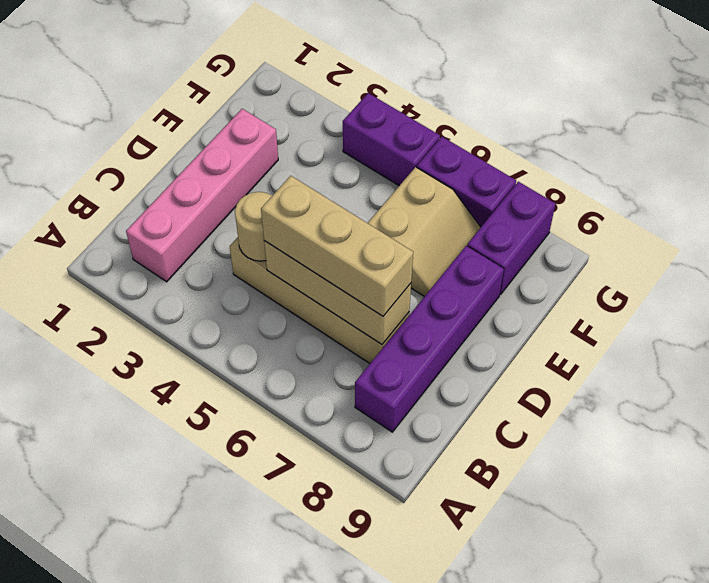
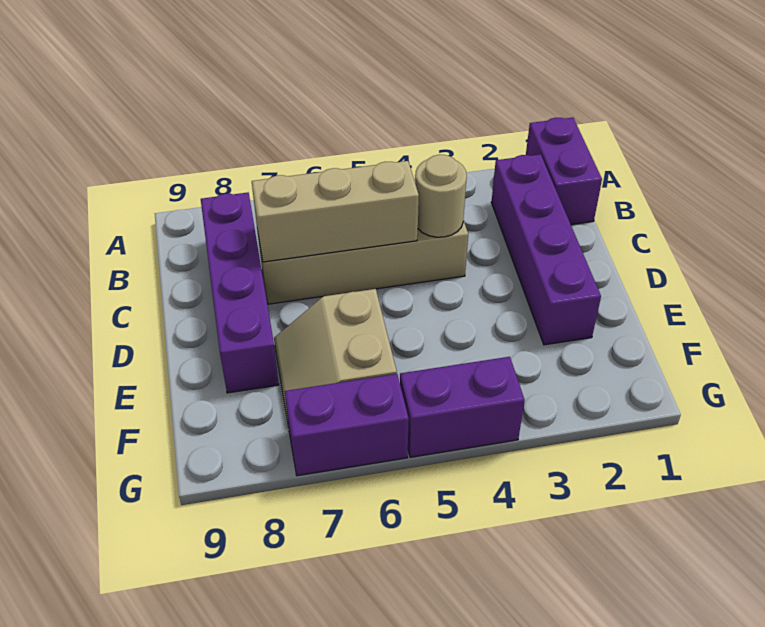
pink brick B2:E2 level 1 -> purple brick B2:E2 level 1
tan brick C5:C7 level 3 -> none
purple brick F8:G8 level 1 -> purple brick A1:B1 level 1

